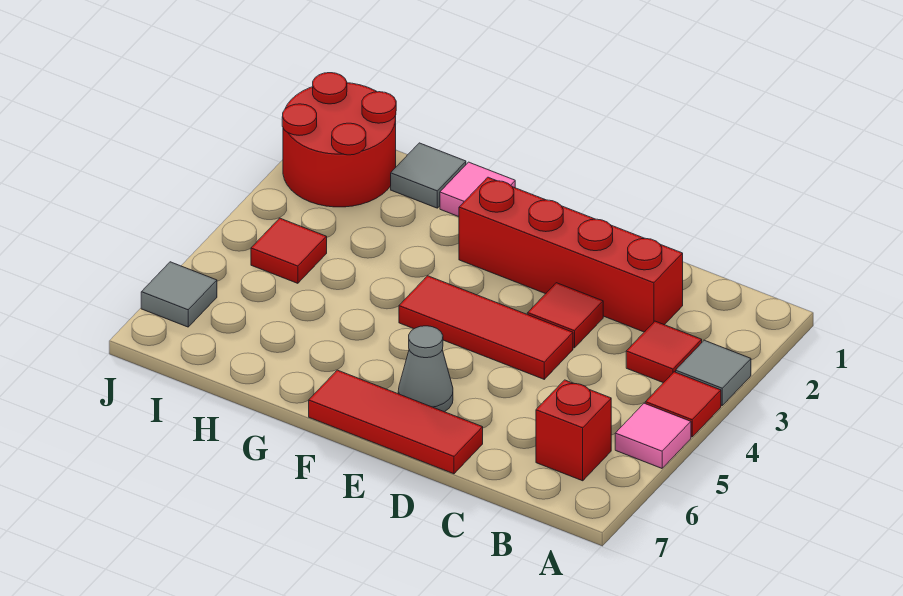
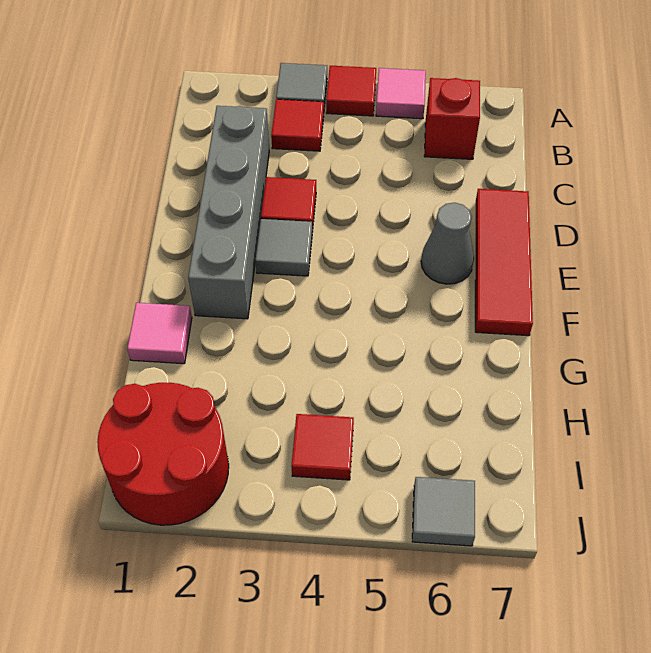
red brick C2:F2 level 1 -> grey brick C2:F2 level 1
red tile D4:F4 level 1 -> none
grey tile H1 level 1 -> grey tile E3 level 1

